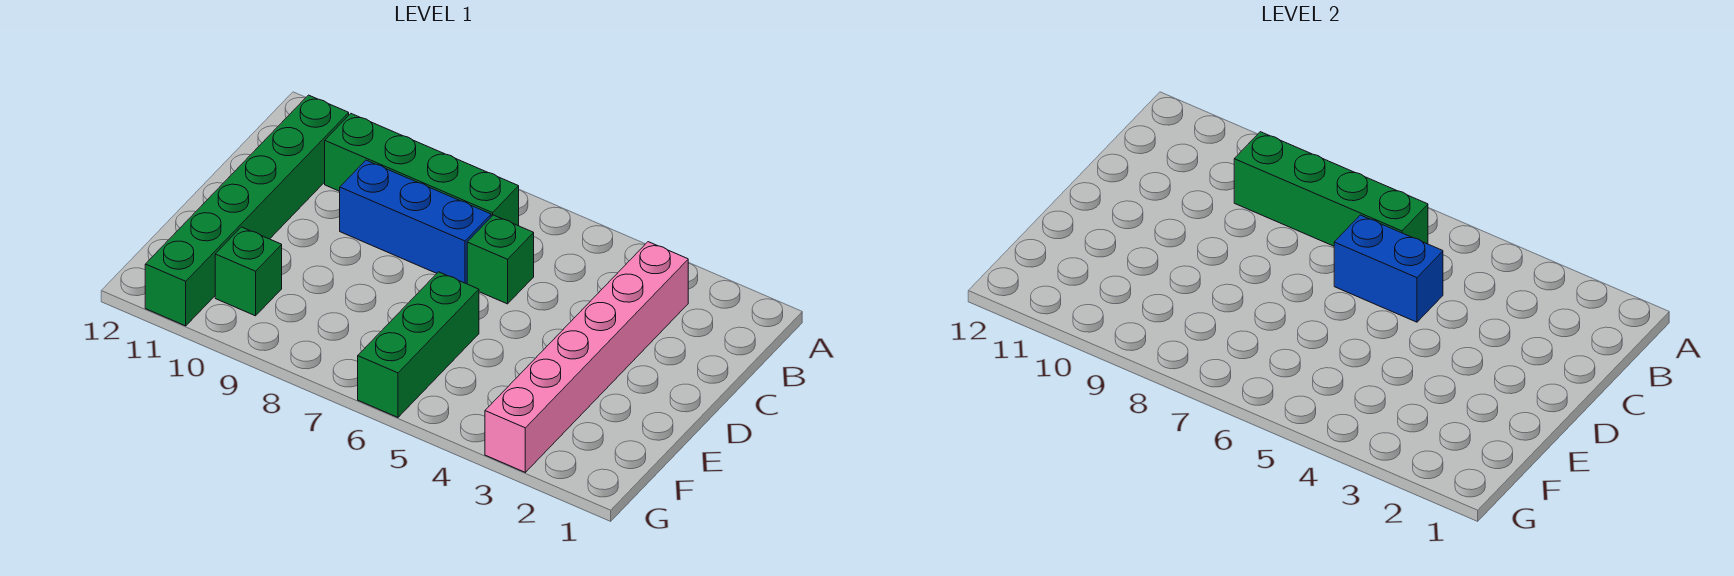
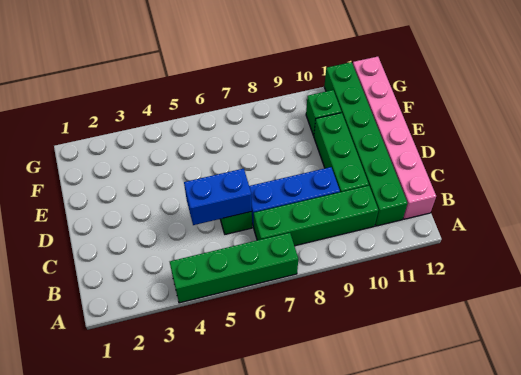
pink brick B3:G3 level 1 -> pink brick B12:G12 level 1
green brick B6:B9 level 2 -> green brick A4:A7 level 1
green brick E6:G6 level 1 -> green brick C10:E10 level 1

